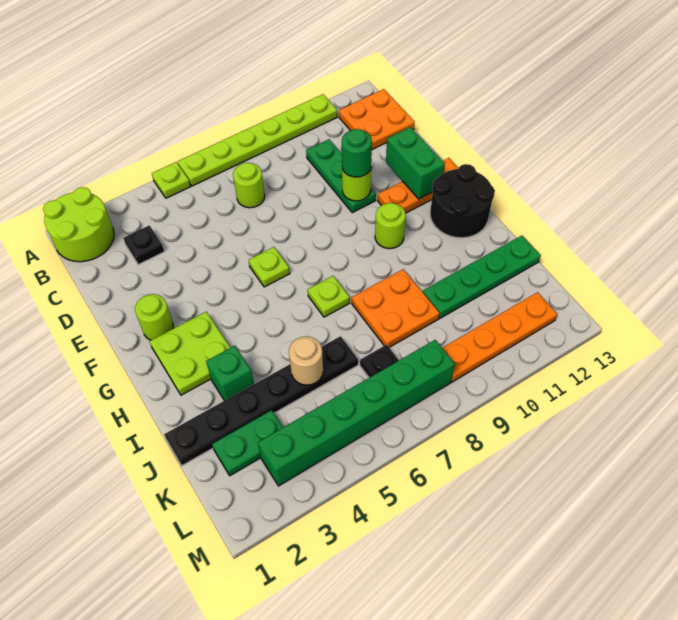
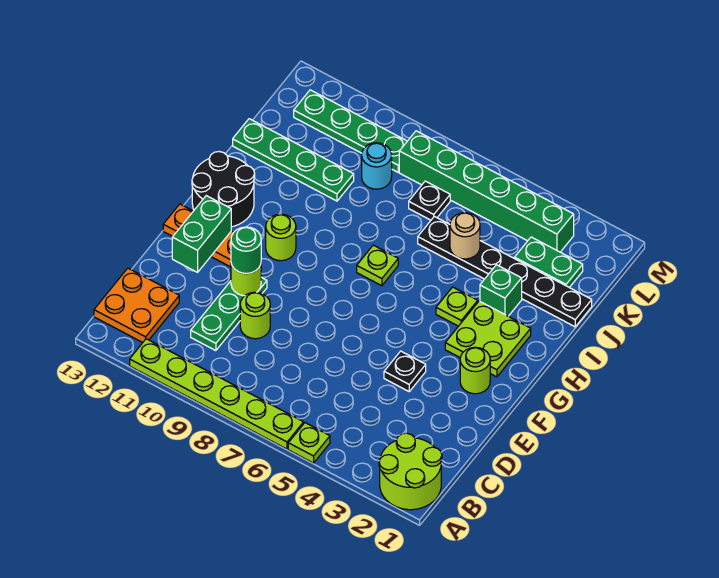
black plate C3 level 1 -> black plate E4 level 1
lime round brick C7 level 1 -> lime round brick D9 level 1
lime plate F6 level 1 -> lime plate H4 level 1
orange plate I8:J9 level 1 -> none
none -> cyan round brick K9 level 1
orange plate L9:L12 level 1 -> green plate L9:L12 level 1

